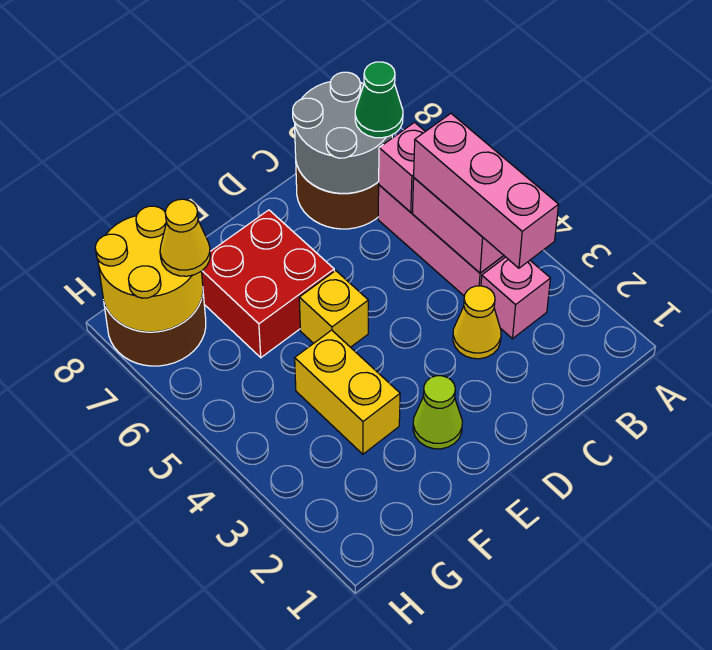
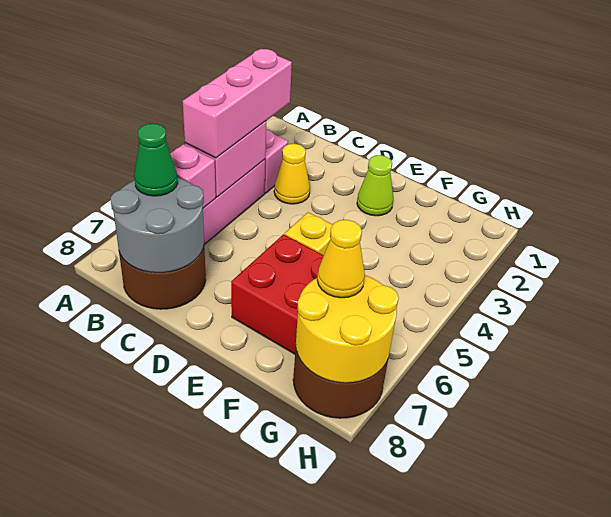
yellow brick F3:F4 level 1 -> none

